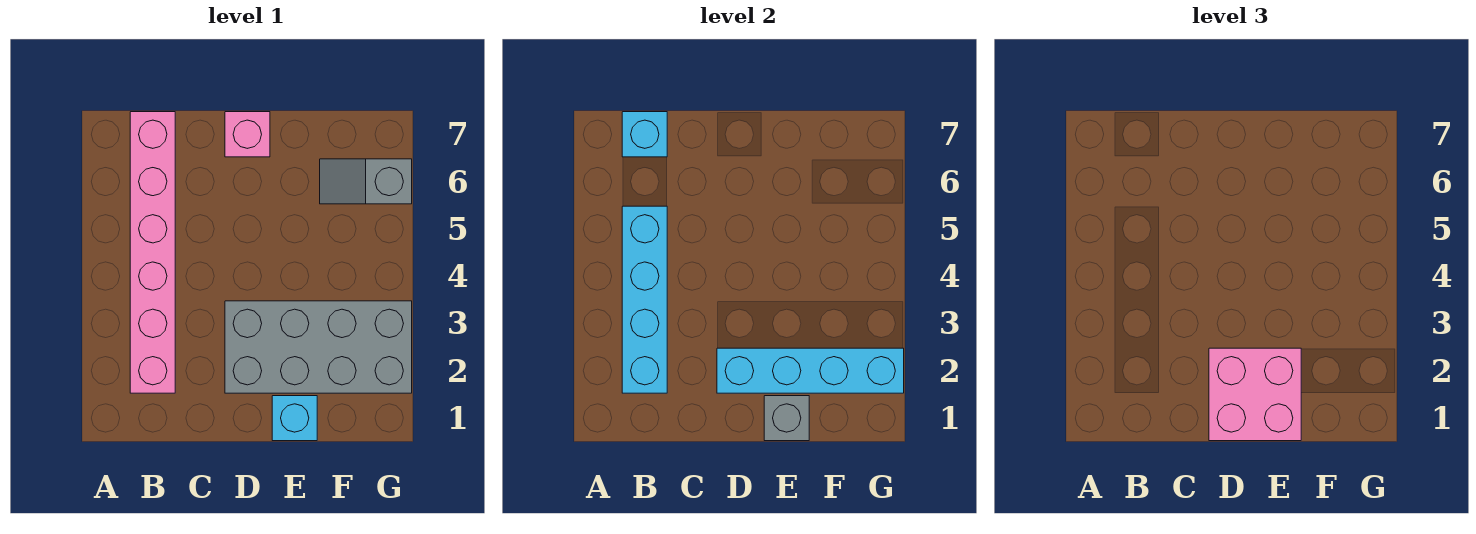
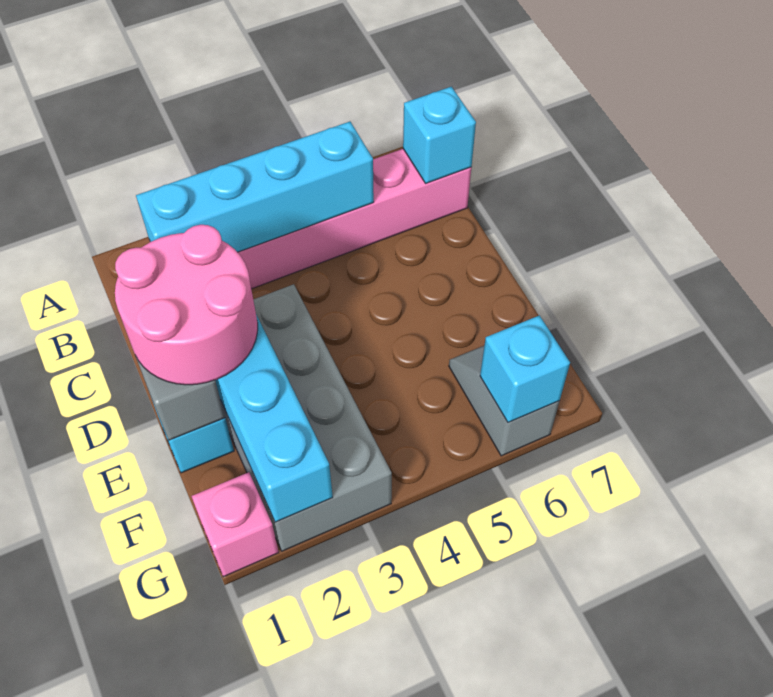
pink brick D1:E2 level 3 -> pink round brick D1:E2 level 3
pink brick D7 level 1 -> pink brick G1 level 1
none -> cyan brick G6 level 2

